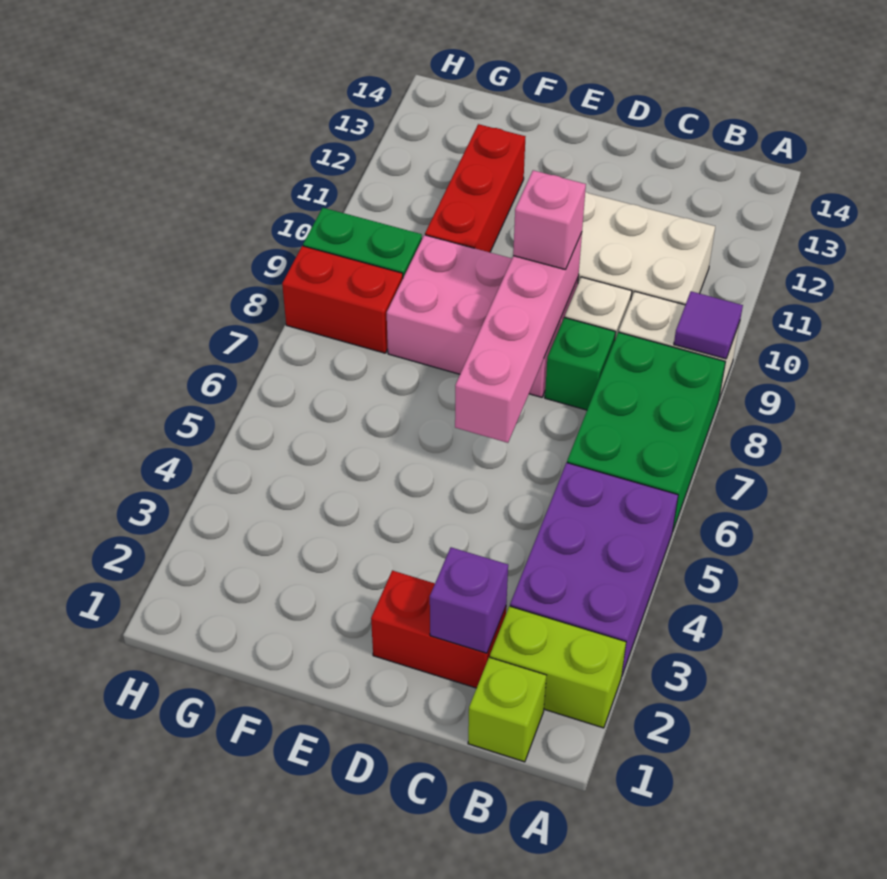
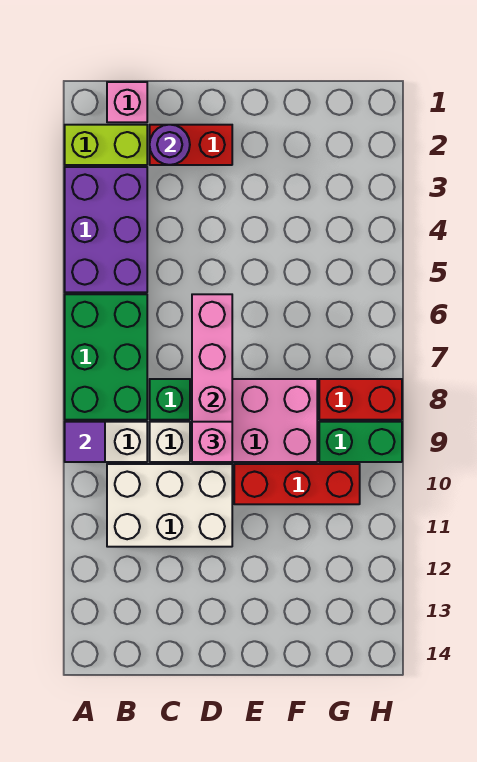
lime brick B1 level 1 -> pink brick B1 level 1
purple brick C2 level 2 -> purple round brick C2 level 2
red brick F10:F12 level 1 -> red brick E10:G10 level 1

